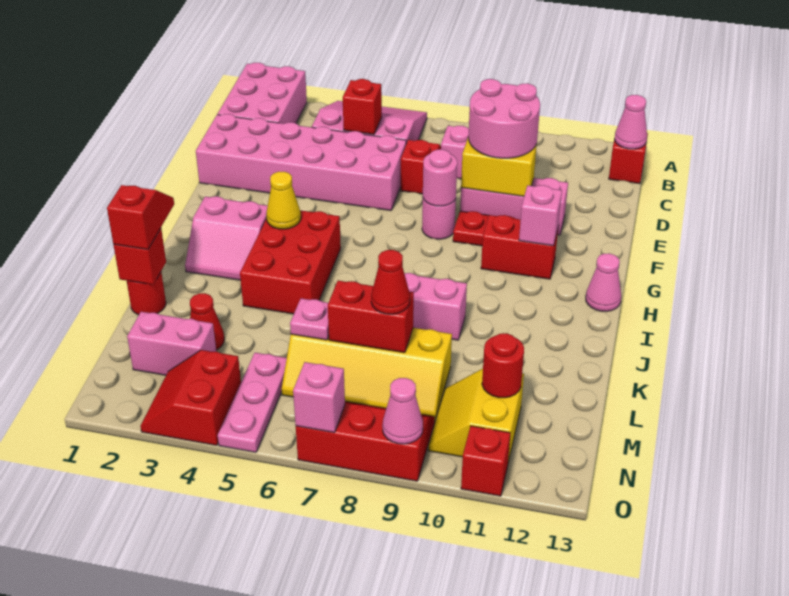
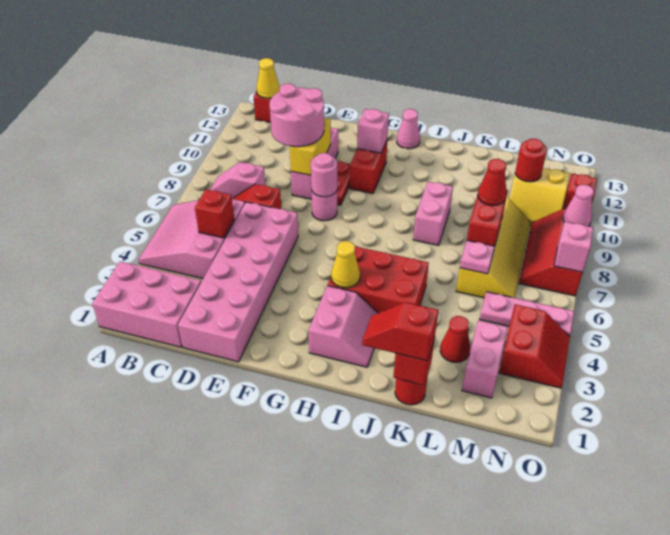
pink cone B13 level 2 -> yellow cone B13 level 2
red slope N3:O4 level 1 top 4 -> red slope N3:O4 level 1 top N

